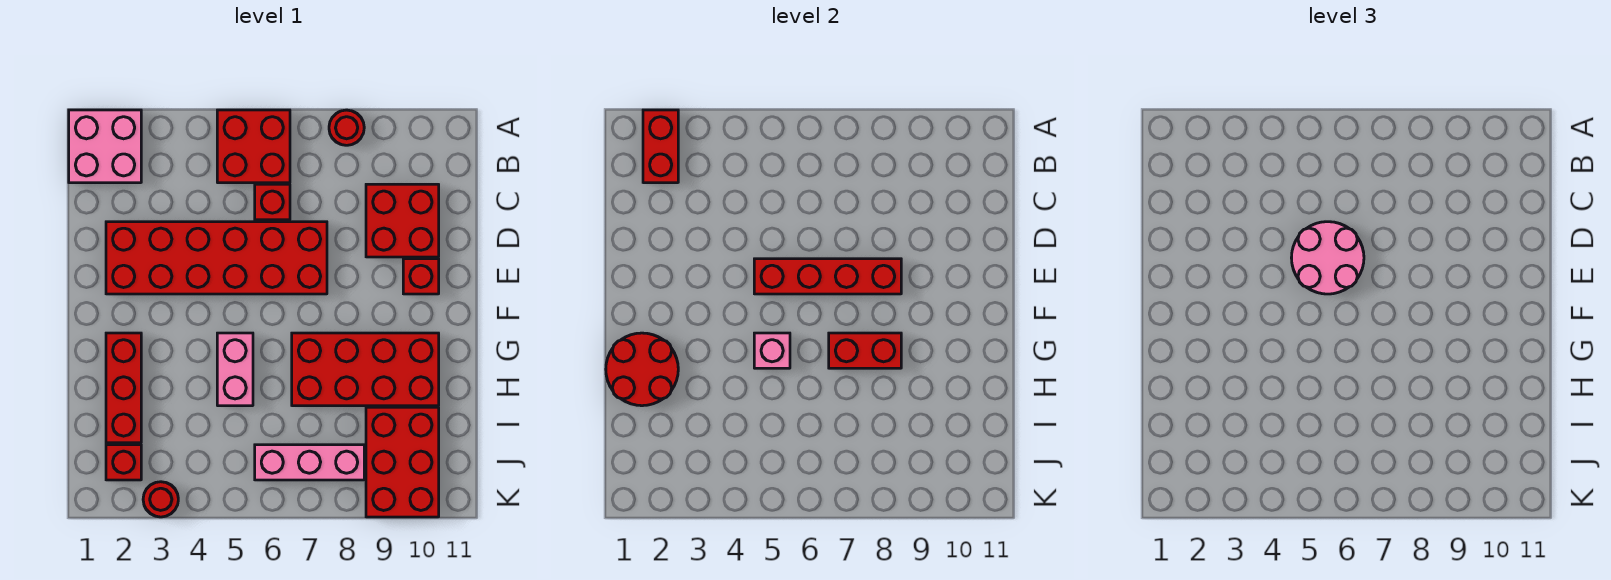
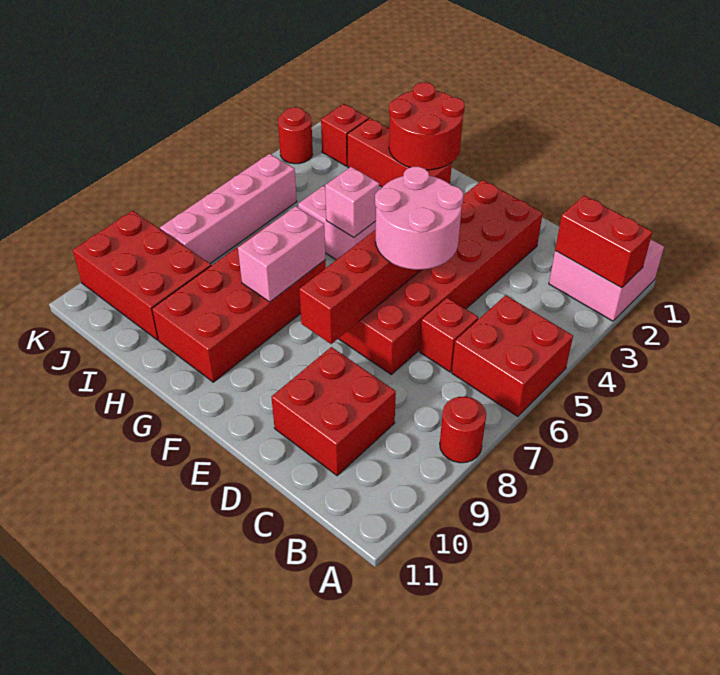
red brick E10 level 1 -> none
red brick G7:G8 level 2 -> pink brick G7:G8 level 2
pink brick J6:J8 level 1 -> pink brick J5:J8 level 1

